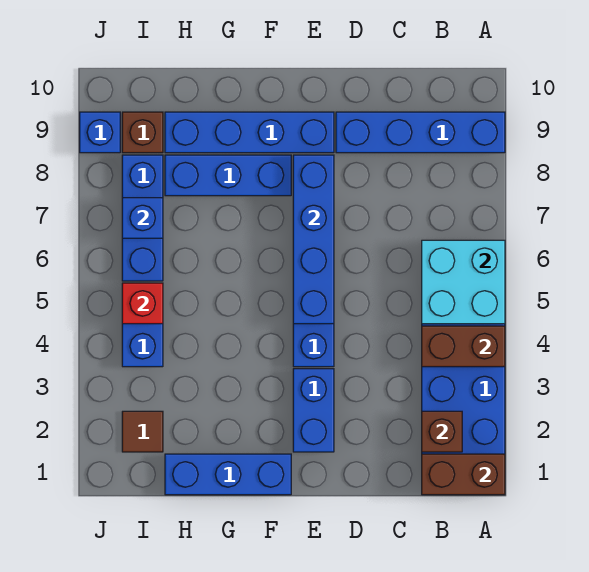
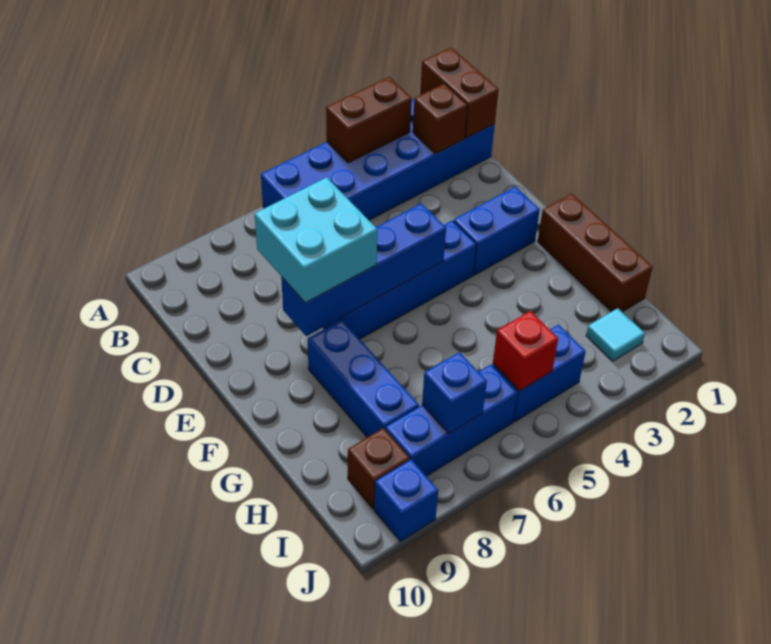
brown brick A4:B4 level 2 -> brown brick A3:A4 level 2
cyan brick A5:B6 level 2 -> cyan brick D7:E8 level 3
blue brick A9:D9 level 1 -> none
blue brick E9:H9 level 1 -> none
blue brick F1:H1 level 1 -> brown brick F1:H1 level 1
brown tile I2 level 1 -> cyan tile I2 level 1

